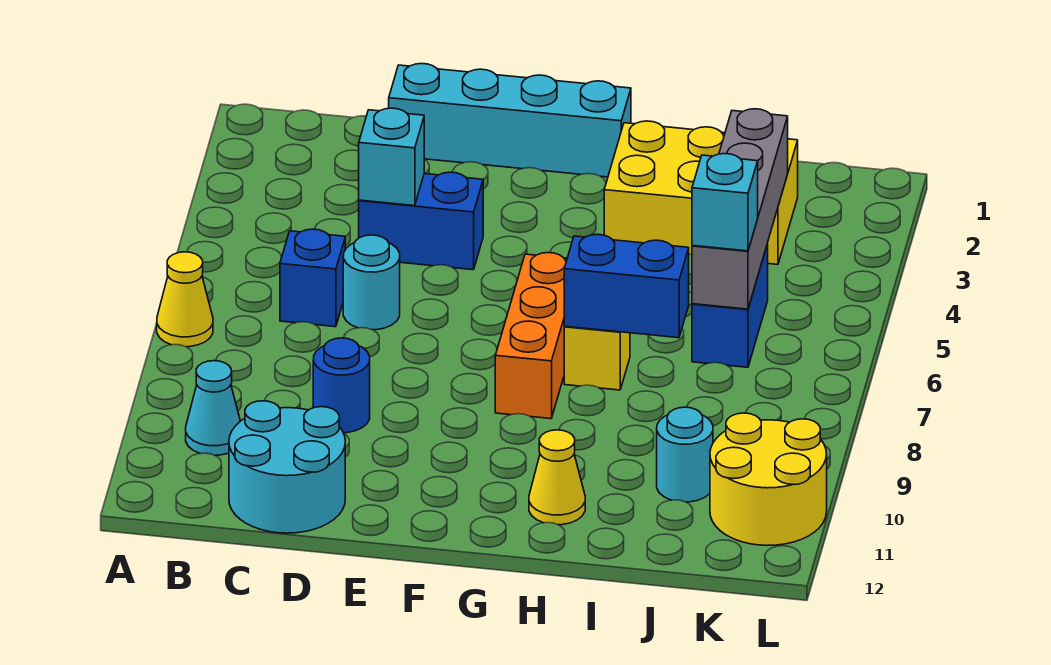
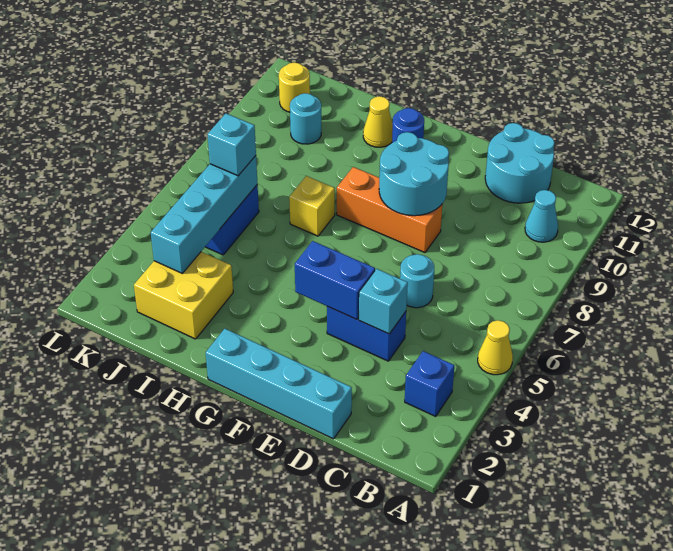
yellow cone A7 level 1 -> yellow cone A5 level 1
blue brick C6 level 1 -> blue brick B3 level 1
blue round brick D9 level 1 -> blue round brick G11 level 1
none -> cyan round brick E8:F9 level 2
orange brick G6:G8 level 1 -> orange brick E8:G8 level 1
yellow brick H2:J3 level 1 -> yellow brick I2:J3 level 1
blue brick H7:I7 level 2 -> blue brick E4:F4 level 2
grey brick J3:J6 level 2 -> cyan brick J3:J6 level 2
yellow round brick K10:L11 level 1 -> yellow round brick K11 level 1

